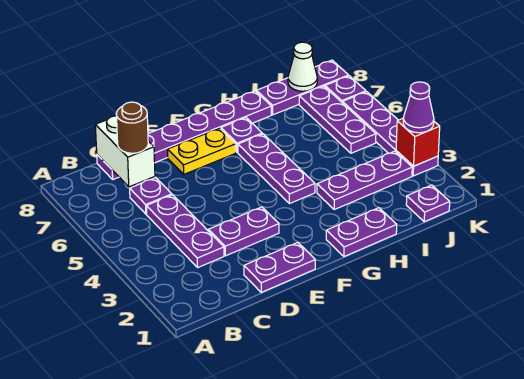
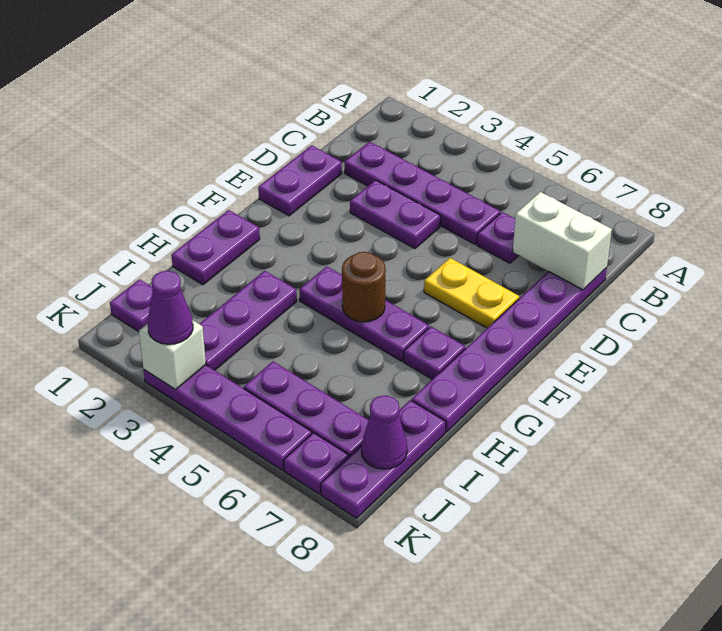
purple plate C3:C5 level 1 -> purple plate C2:C5 level 1
brown round brick C7 level 3 -> brown round brick G5 level 2
purple plate D3:E3 level 1 -> purple plate D3:D4 level 1
yellow plate E7:F7 level 1 -> yellow plate E6:E7 level 1
white cone J8 level 2 -> purple cone J8 level 2
red brick K3 level 2 -> white brick K3 level 2

